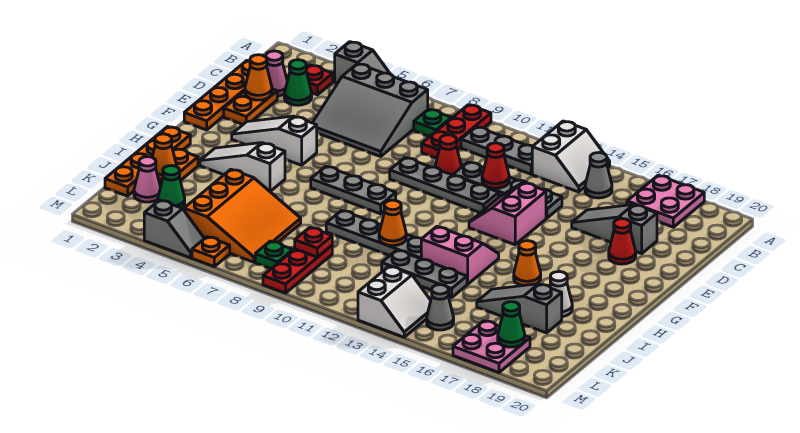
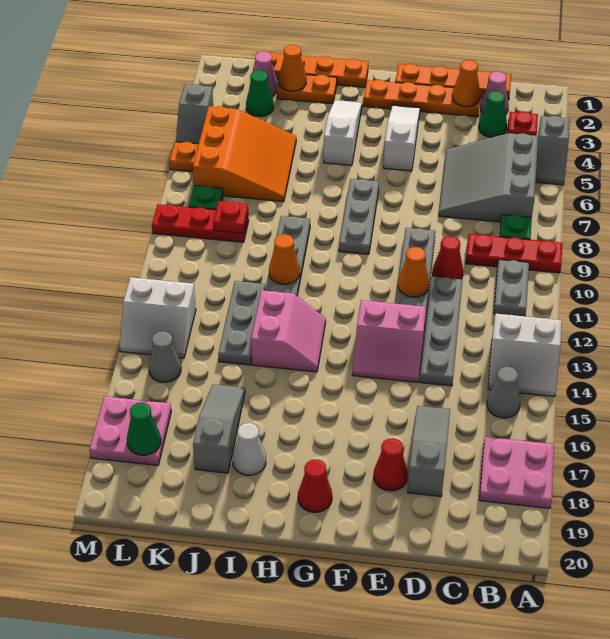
grey plate B10:B12 level 1 -> grey plate B10:B11 level 1
orange plate D2:E2 level 1 -> orange plate D2:G2 level 1
red cone D12 level 2 -> red cone G19 level 1
pink slope E13:F14 level 1 top 14 -> pink slope E13:F14 level 1 top 13
orange cone H16 level 1 -> orange cone E11 level 2
orange slope J5:L7 level 1 top 5 -> orange slope J5:L7 level 1 top L

